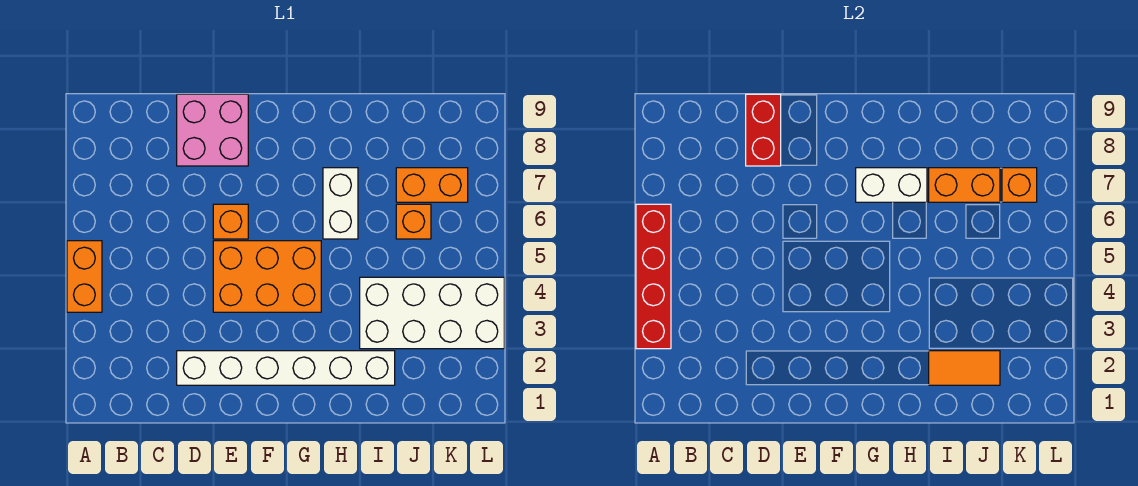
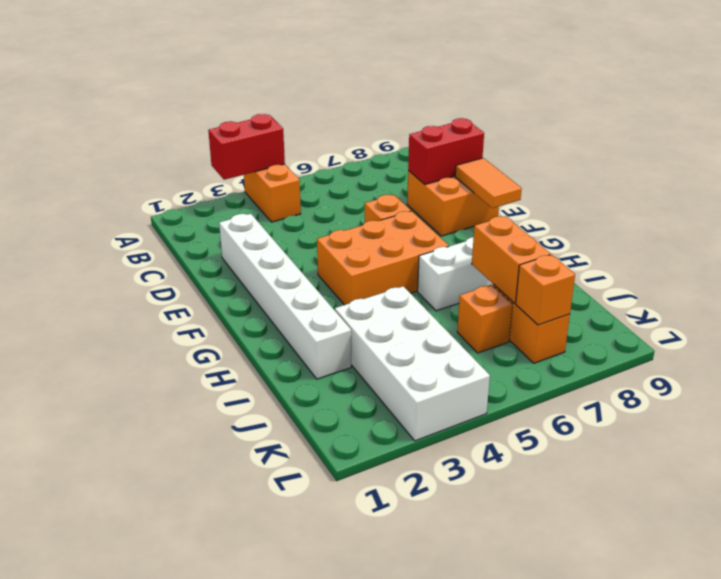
red brick A3:A6 level 2 -> red brick A3:A4 level 2
orange brick A4:A5 level 1 -> orange brick A4:B4 level 1
pink brick D8:E9 level 1 -> orange brick D8:E9 level 1
orange brick E4:G5 level 1 -> orange brick F4:G6 level 1
white brick G7:H7 level 2 -> none
orange tile I2:J2 level 2 -> orange tile E9:F9 level 2

